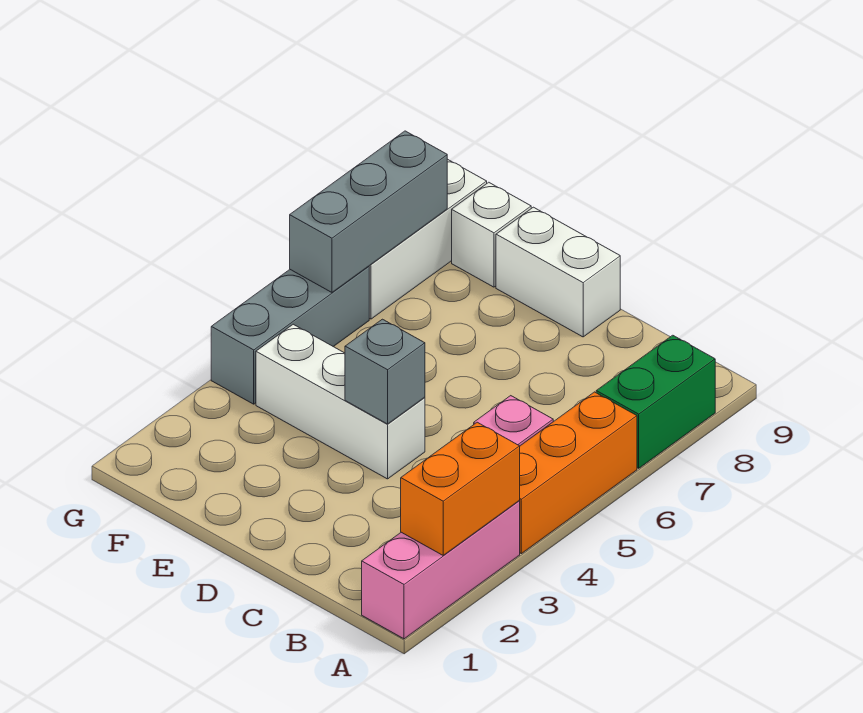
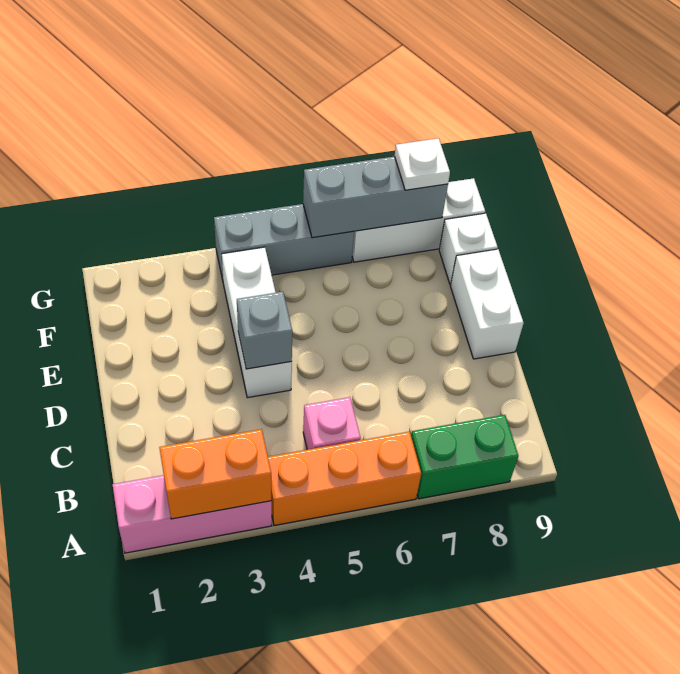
none -> white plate G8 level 3

